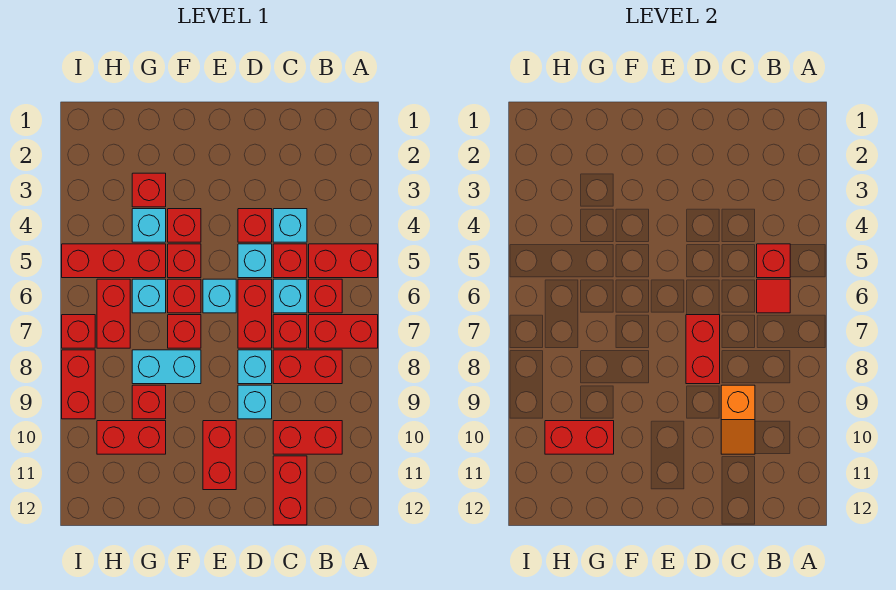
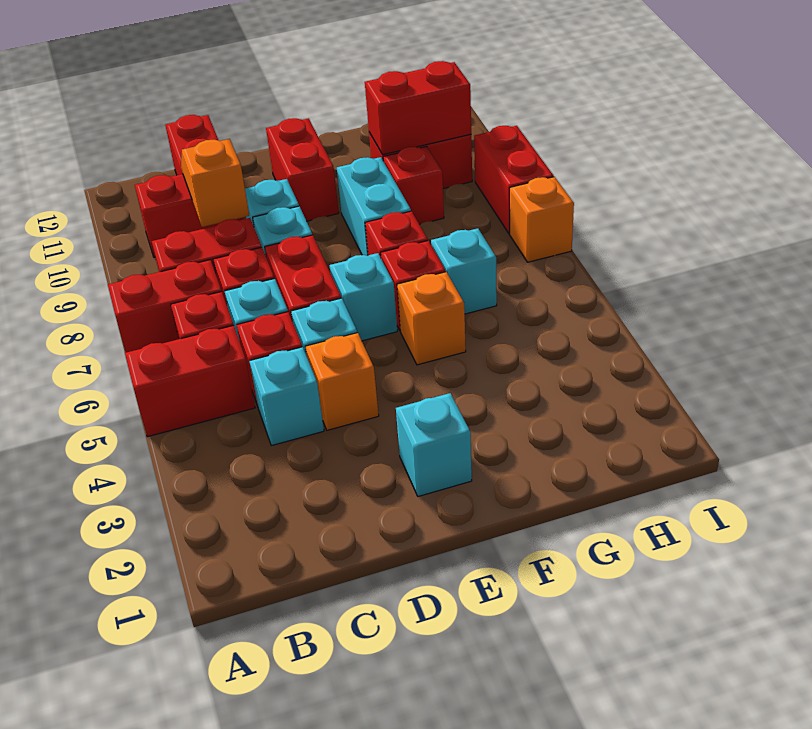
red brick B5 level 2 -> none
red tile B6 level 2 -> none
red brick D4 level 1 -> orange brick D4 level 1
red brick D7:D8 level 2 -> none
red brick F4 level 1 -> none
red brick F5 level 1 -> orange brick F5 level 1
cyan brick F8:G8 level 1 -> cyan brick F8:F9 level 1
red brick G3 level 1 -> none
cyan brick G4 level 1 -> cyan brick E2 level 1
red brick G5:I5 level 1 -> none
red brick H6:H7 level 1 -> none
red brick I7 level 1 -> orange brick I7 level 1

